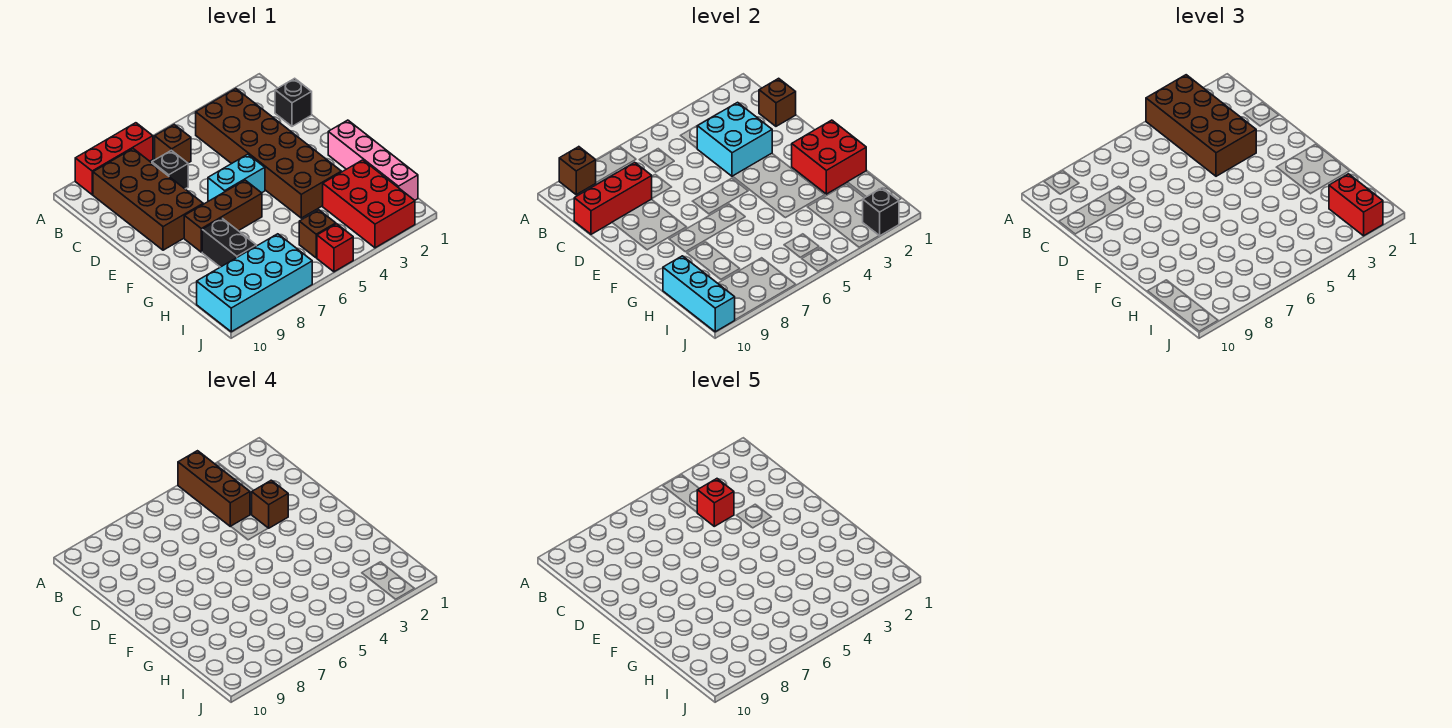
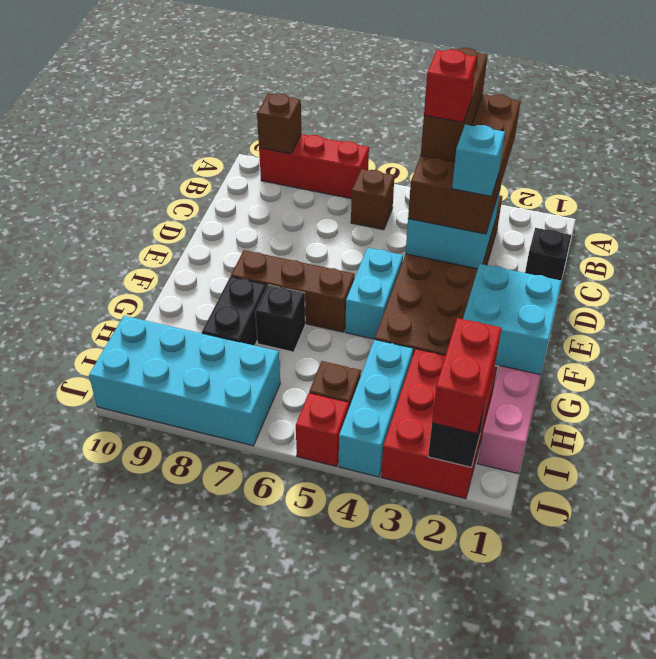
brown brick B8:E9 level 1 -> none
brown brick C1 level 2 -> none
black brick C7 level 1 -> black brick G7 level 1
red brick C8:C10 level 2 -> none
brown brick D3 level 4 -> cyan brick D3 level 4
cyan brick E5:E6 level 1 -> cyan brick E5:F5 level 1
red brick F1:G2 level 2 -> cyan brick F1:G2 level 2
cyan brick H10:J10 level 2 -> cyan brick H4:J4 level 1

